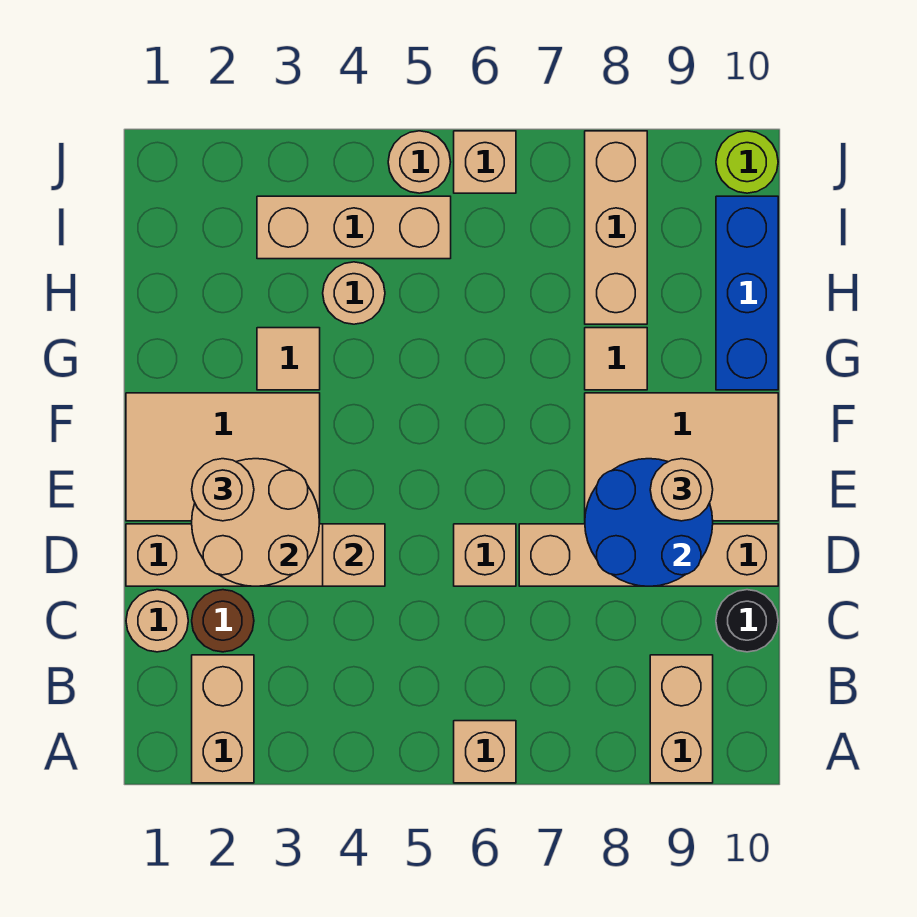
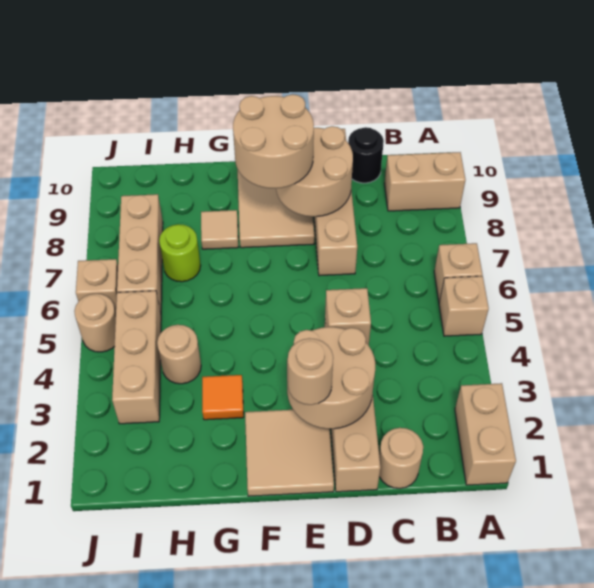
tan brick A2:B2 level 1 -> tan brick A1:A2 level 1
brown round brick C2 level 1 -> none
tan brick D6 level 1 -> tan brick A5 level 1
blue round brick D8:E9 level 2 -> tan round brick D8:E9 level 2
tan tile E1:F3 level 1 -> tan tile E1:F2 level 1
tan round brick E9 level 3 -> tan round brick E8:F9 level 3
tan tile G3 level 1 -> orange tile G3 level 1
blue brick G10:I10 level 1 -> none
tan brick H8:J8 level 1 -> tan brick I6:I8 level 1
lime round brick J10 level 1 -> lime round brick H7 level 1

